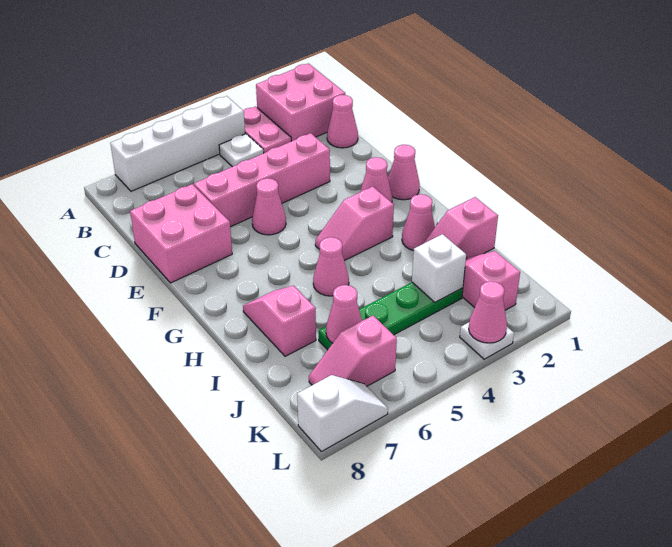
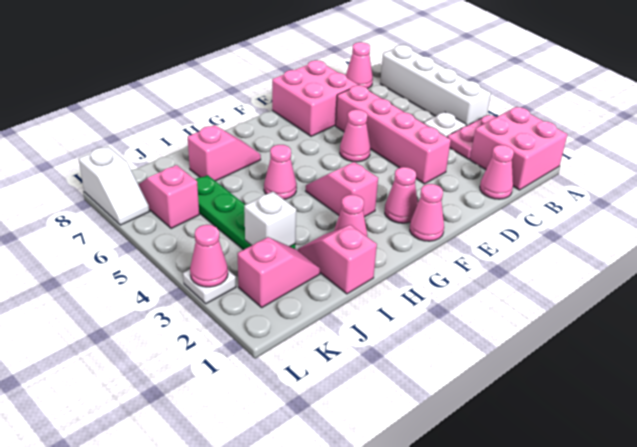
pink cone J6 level 2 -> pink cone B8 level 1

